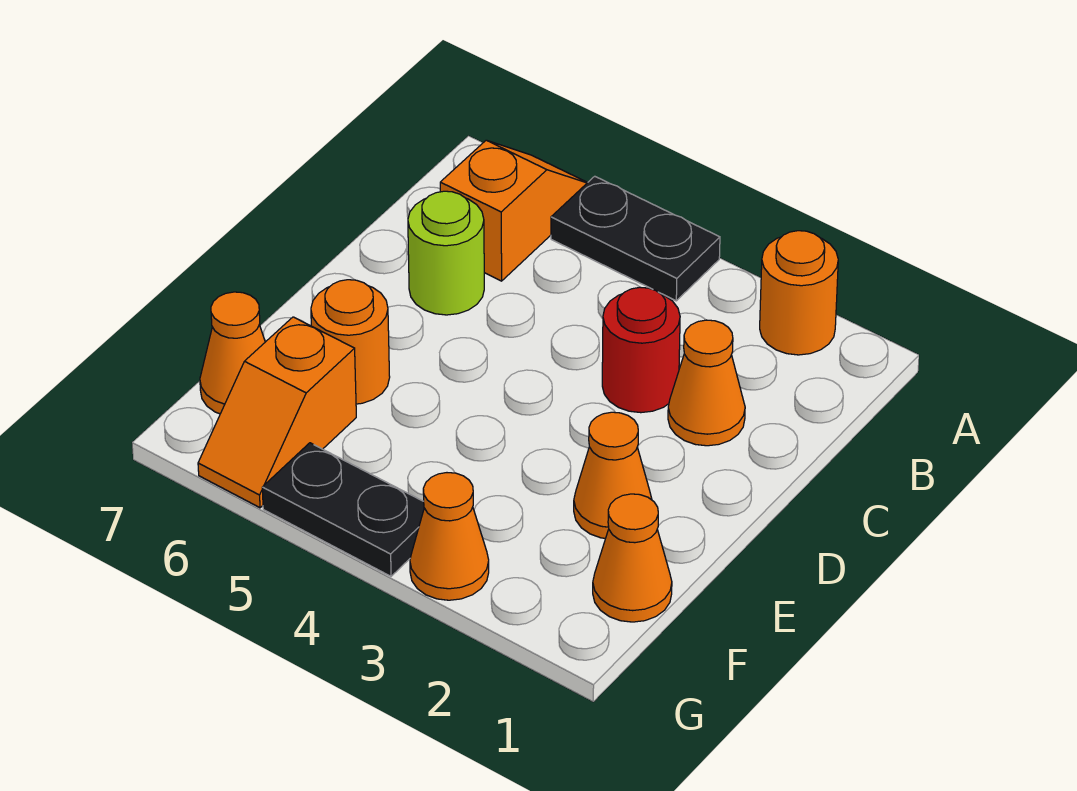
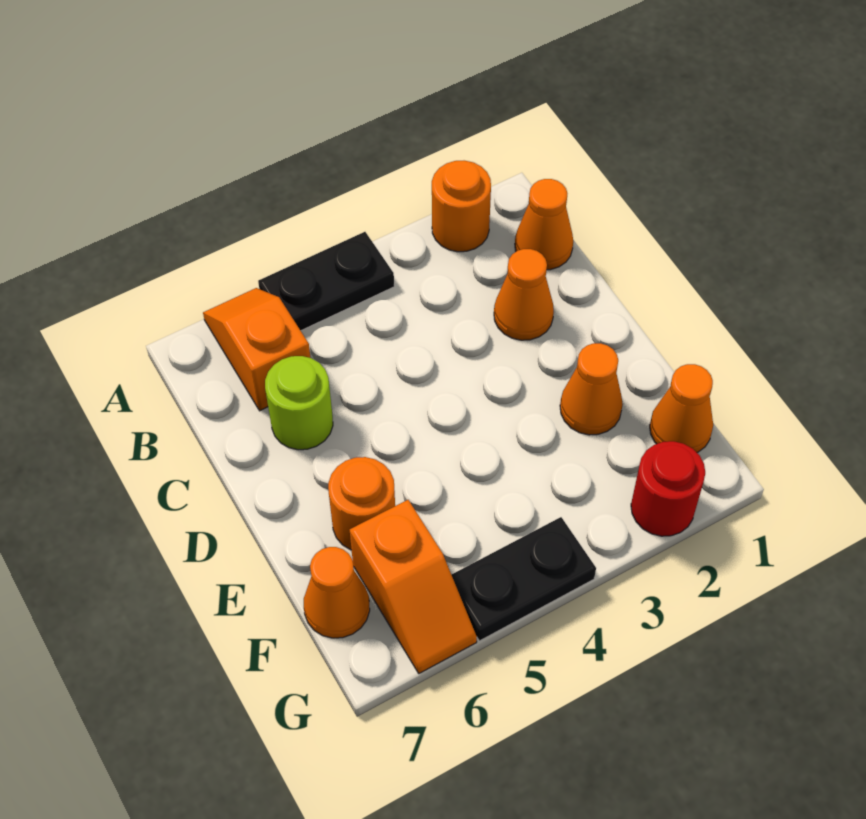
red round brick C3 level 1 -> red round brick G2 level 1
orange cone G3 level 1 -> orange cone B1 level 1

